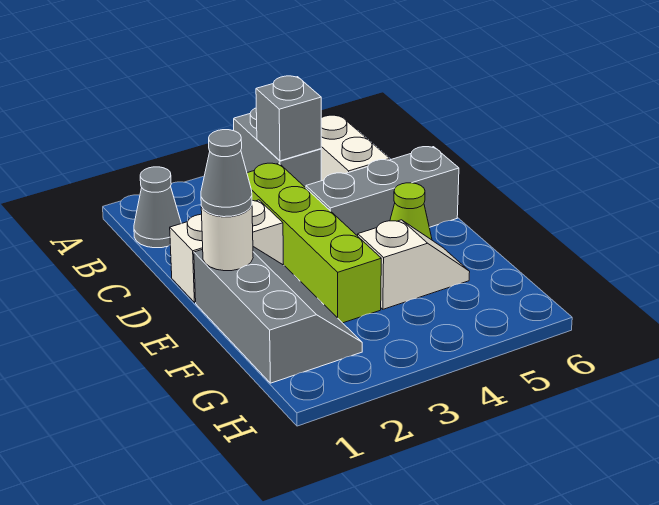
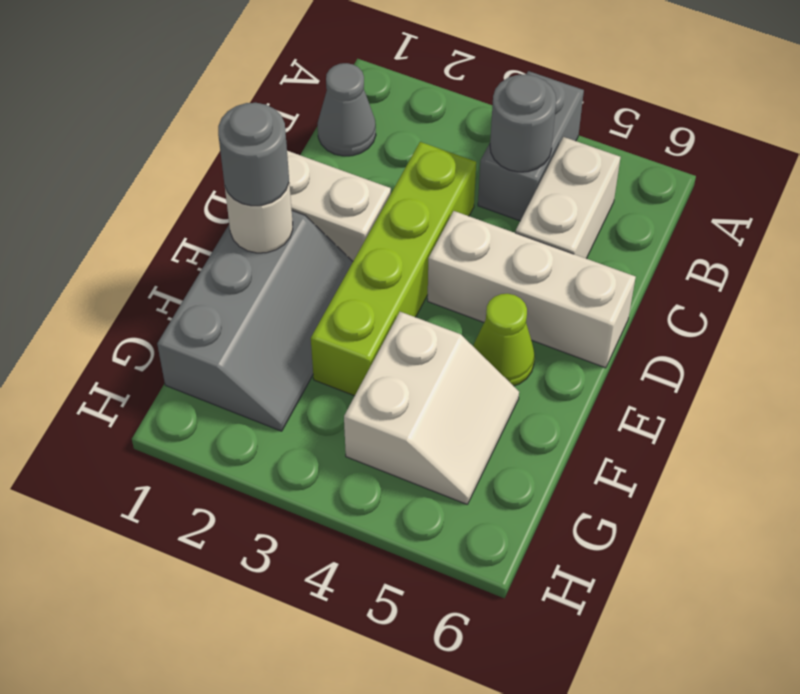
grey brick B4 level 2 -> grey round brick B4 level 2
grey brick D4:D6 level 1 -> white brick D4:D6 level 1
grey cone E1 level 3 -> grey round brick E1 level 3
white slope F4:F5 level 1 top 4 -> white slope F4:G5 level 1 top 4

